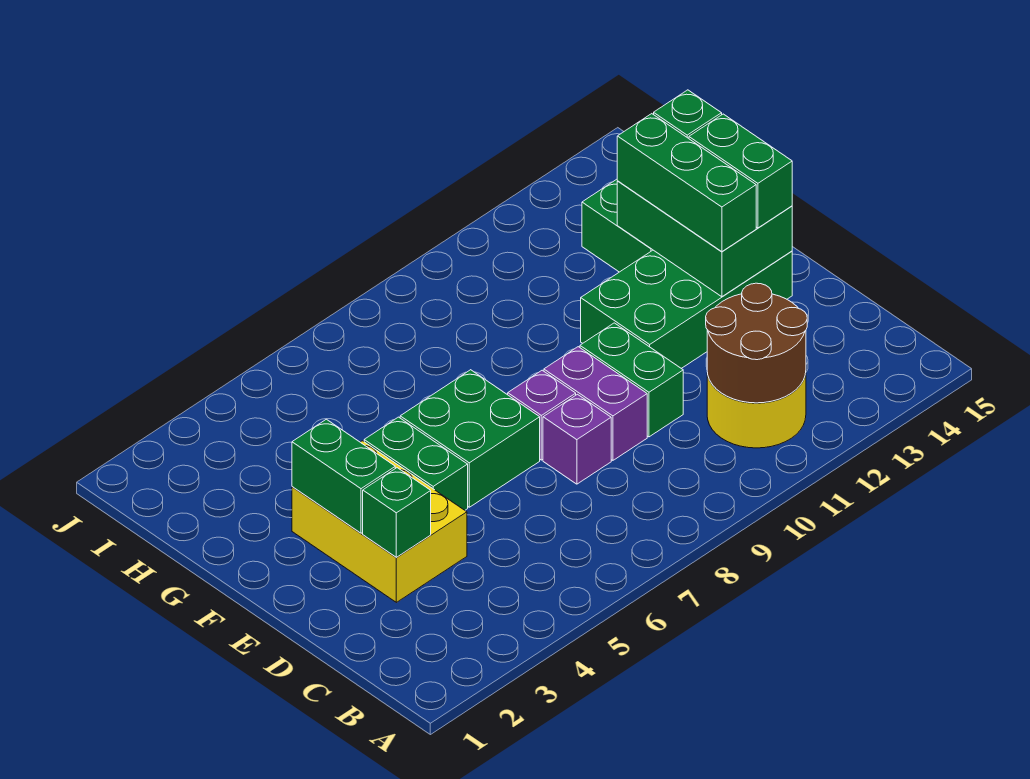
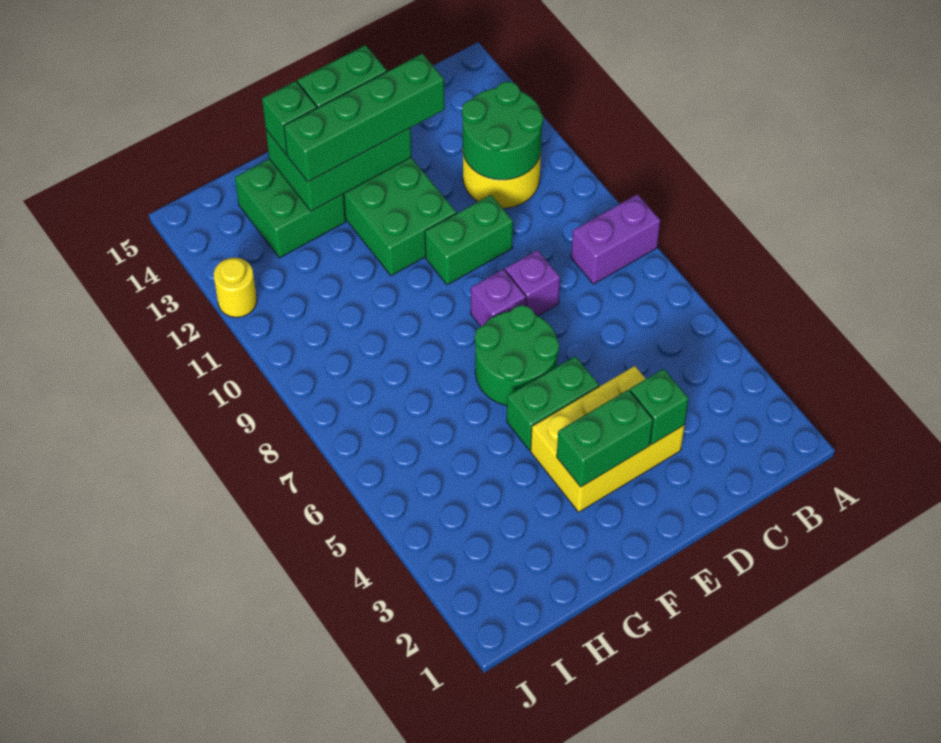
brown round brick B11:C12 level 2 -> green round brick B11:C12 level 2
purple brick D9:E9 level 1 -> purple brick A8:B8 level 1
green brick E6:F7 level 1 -> green round brick E6:F7 level 1
green brick E13:G13 level 3 -> green brick D13:G13 level 3
none -> yellow round brick J12 level 1

